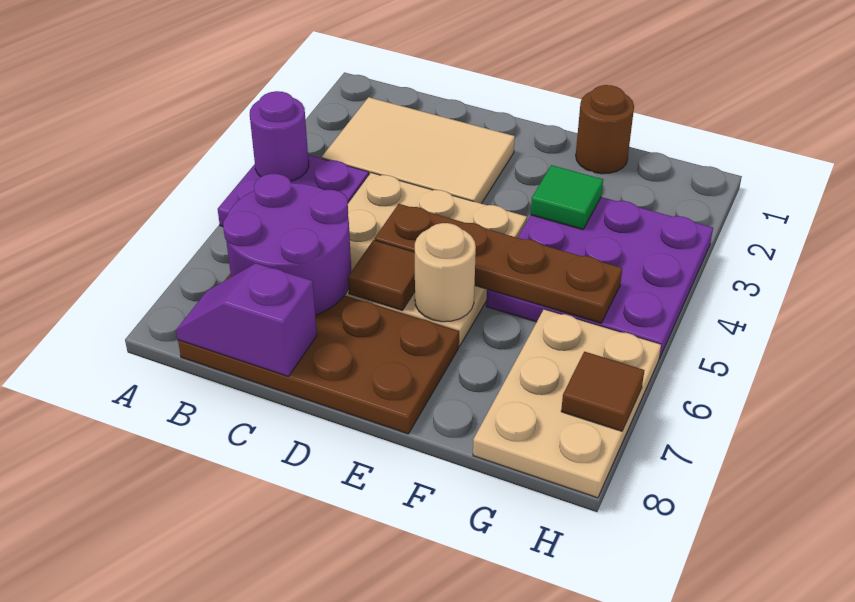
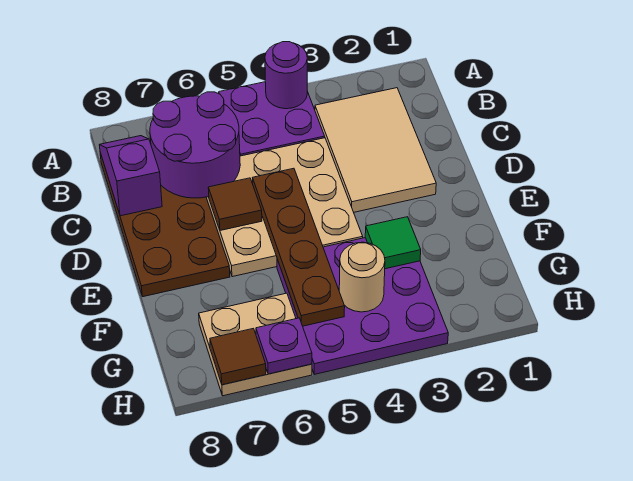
tan round brick E6 level 2 -> tan round brick G4 level 2
brown round brick F1 level 1 -> none
tan plate G6:H8 level 1 -> tan plate G6:H7 level 1
none -> purple plate H6 level 2

